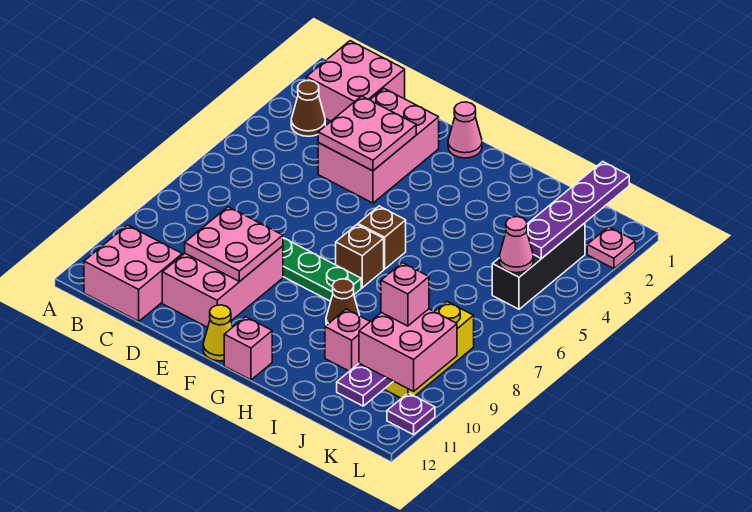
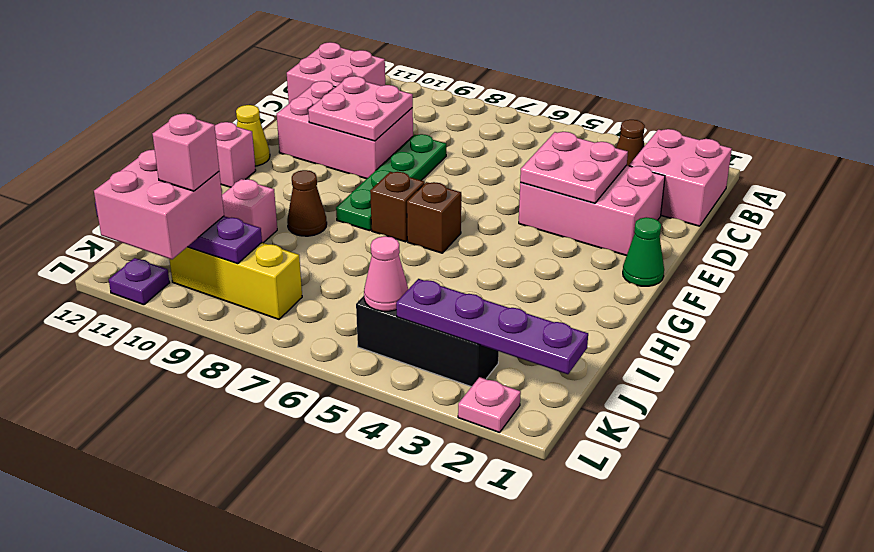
pink cone F1 level 1 -> green cone F1 level 1

